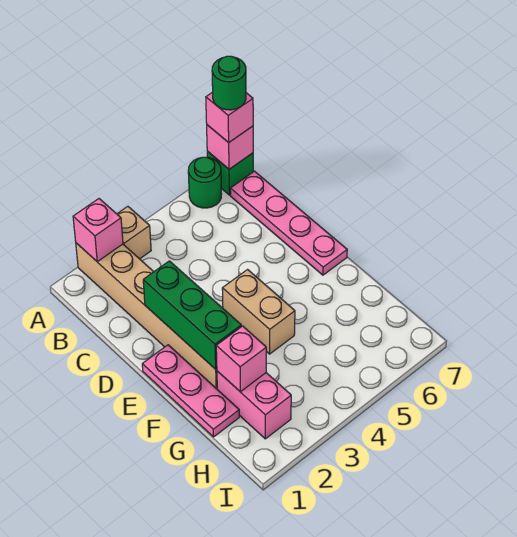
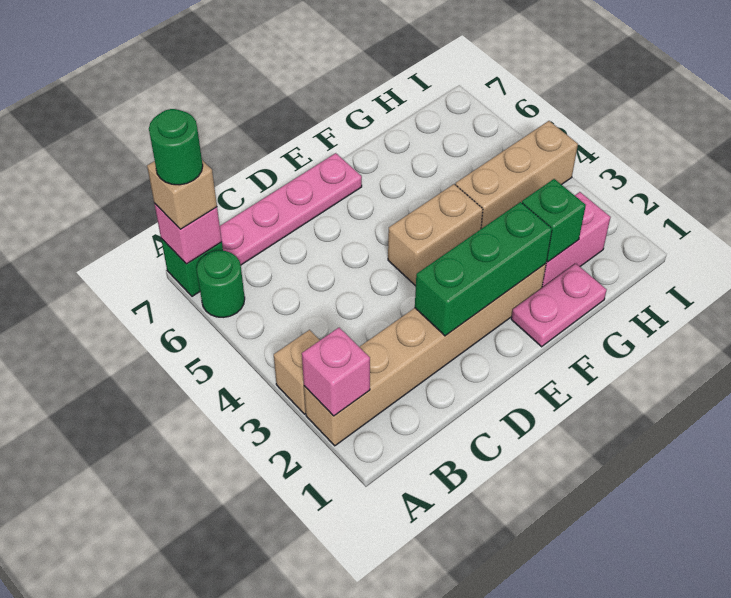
pink brick A7 level 3 -> tan brick A7 level 3
pink plate E1:G1 level 1 -> pink plate F1:G1 level 1
pink brick G2 level 2 -> green brick G2 level 2
none -> tan brick G4:I4 level 1

